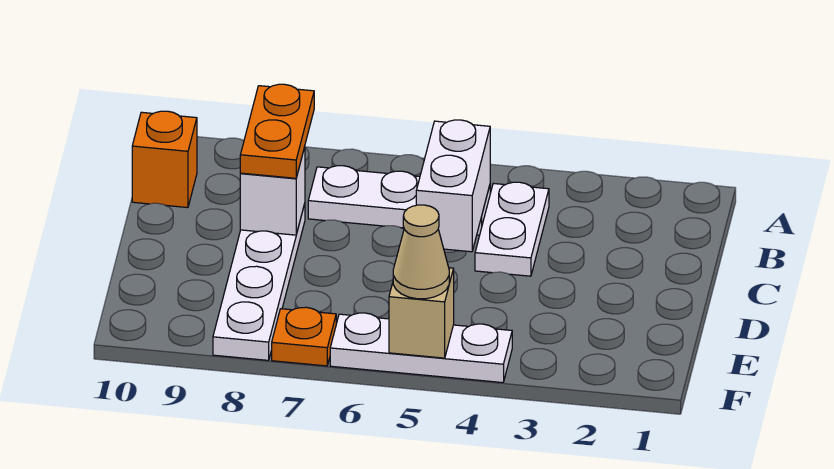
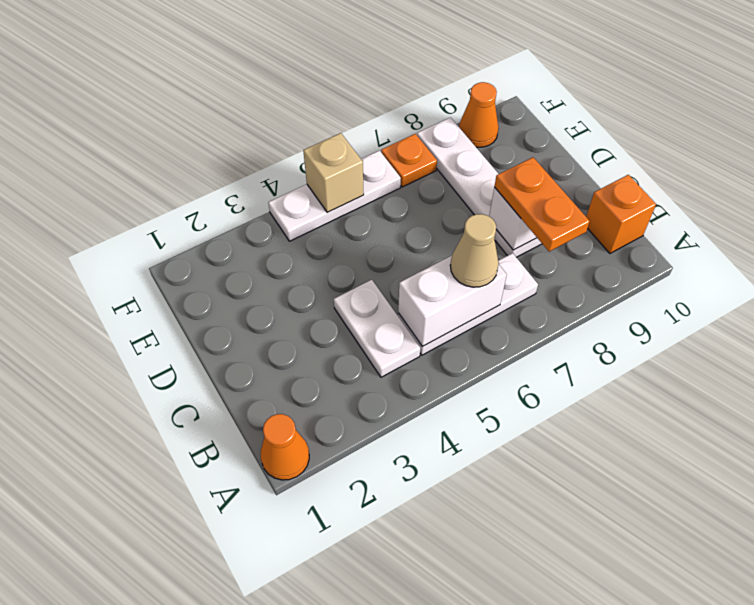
none -> orange cone A1 level 1
white brick B5:C5 level 2 -> white brick B5:B6 level 2
tan cone F5 level 3 -> tan cone B6 level 3
none -> orange cone F9 level 1

